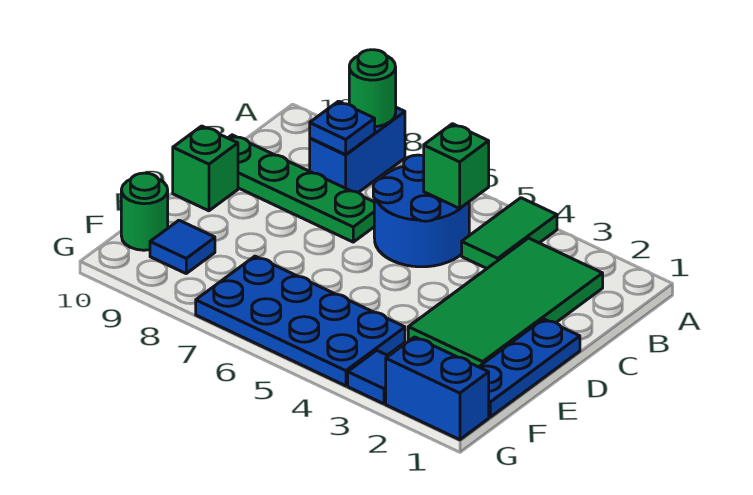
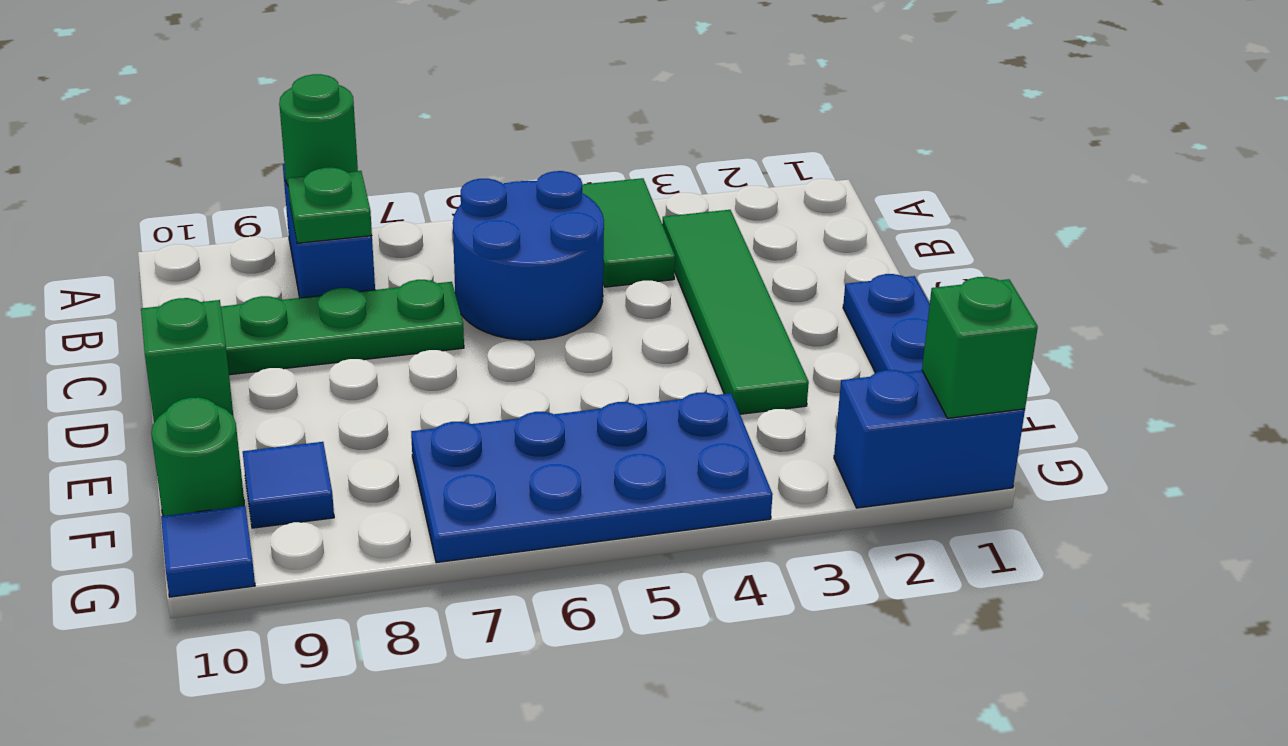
green tile B2:E3 level 1 -> green tile B3:E3 level 1
green brick B5 level 2 -> green brick G1 level 2
blue plate B8 level 2 -> green plate B8 level 2
blue tile G3 level 1 -> blue tile G10 level 1

